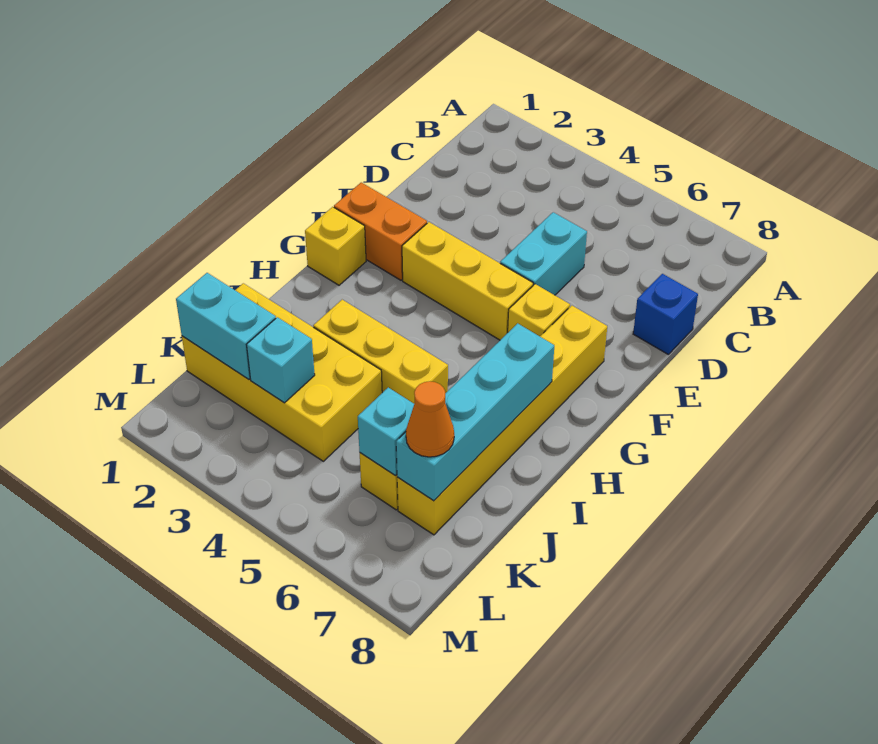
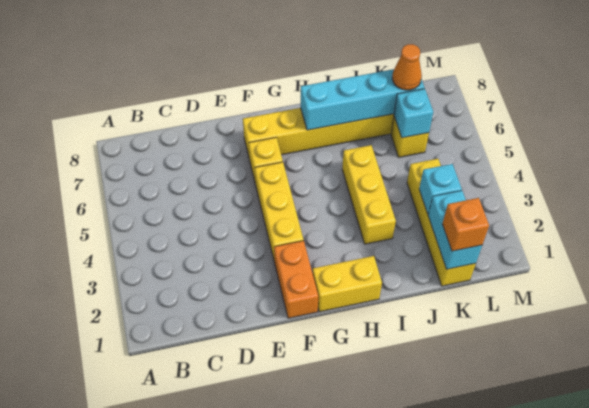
cyan brick D5:E5 level 1 -> none
blue brick D8 level 1 -> none
yellow brick G1 level 1 -> yellow brick G1:H1 level 1
yellow brick J1:K4 level 1 -> yellow brick K1:K4 level 1
none -> orange brick K1 level 3

